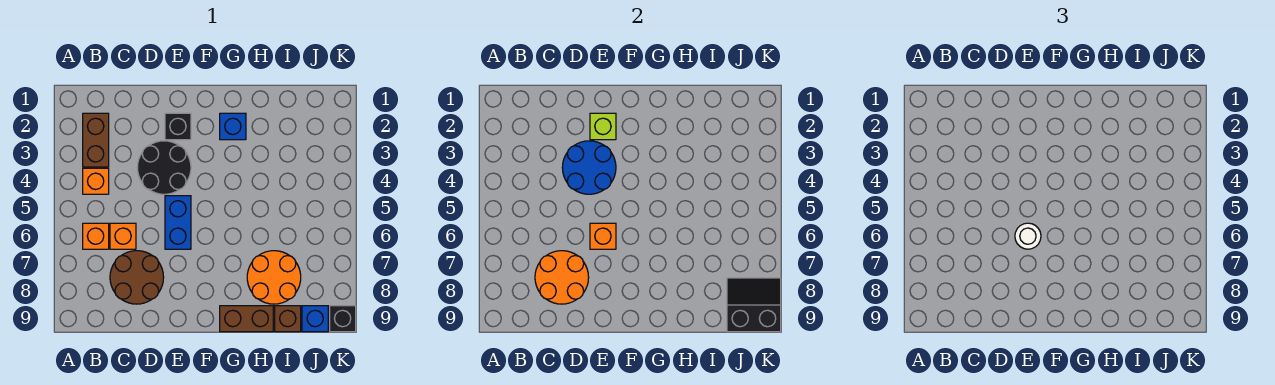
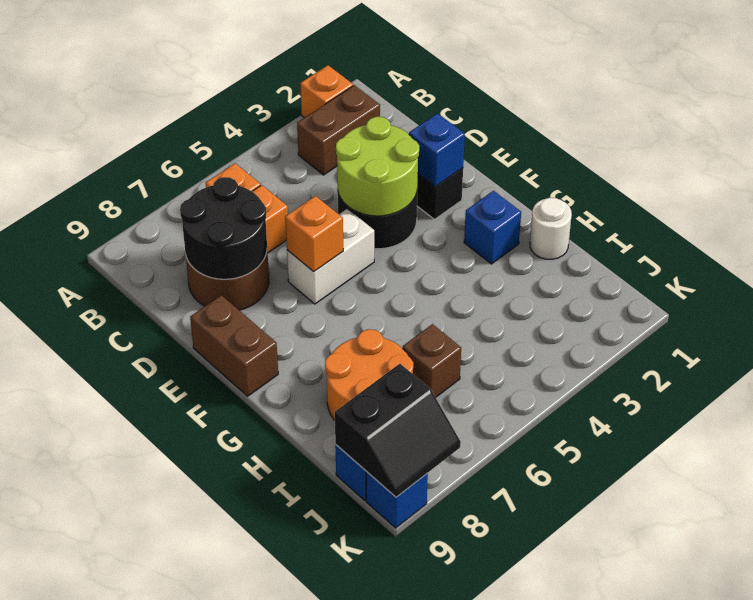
orange brick B4 level 1 -> orange brick A2 level 1
orange round brick C7:D8 level 2 -> black round brick C7:D8 level 2
blue round brick D3:E4 level 2 -> lime round brick D3:E4 level 2
lime brick E2 level 2 -> blue brick E2 level 2
blue brick E5:E6 level 1 -> white brick E5:E6 level 1
white round brick E6 level 3 -> white round brick H1 level 1
brown brick G9:H9 level 1 -> brown brick E9:F9 level 1
brown brick I9 level 1 -> brown brick I6 level 1
black slope J8:K9 level 2 top 9 -> black slope J8:K9 level 2 top J
black brick K9 level 1 -> blue brick K9 level 1

